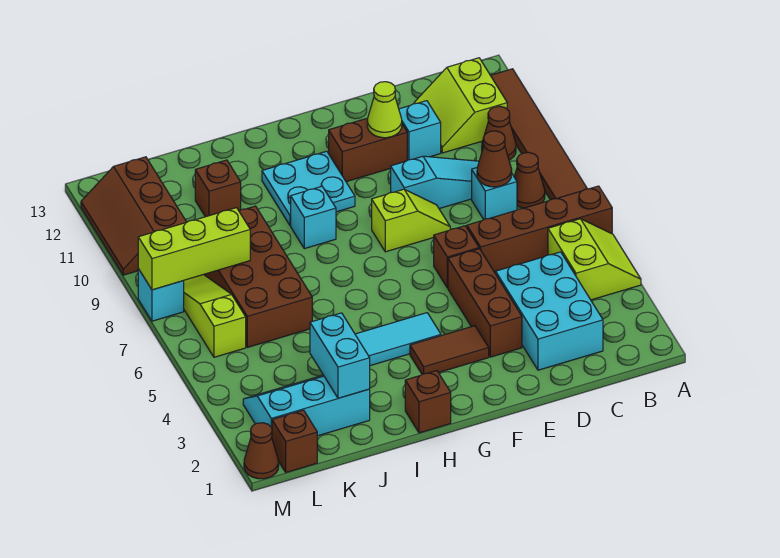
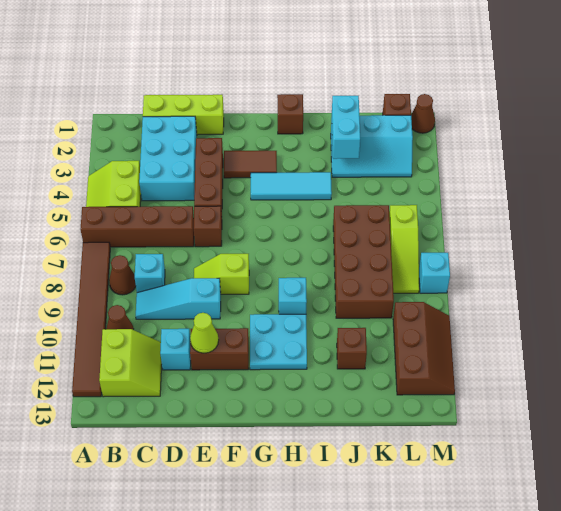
brown cone C8 level 2 -> none
lime brick K8:M8 level 2 -> lime brick C1:E1 level 1

